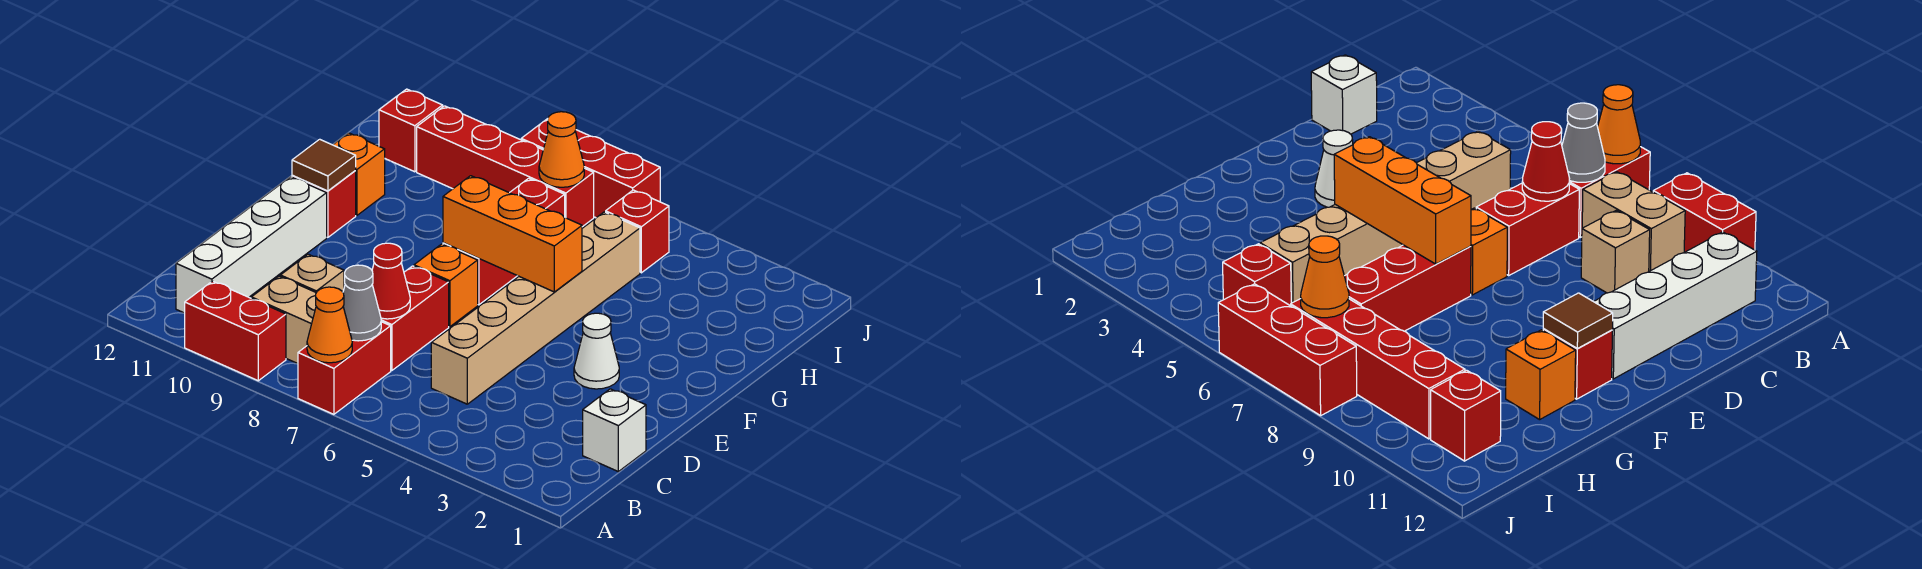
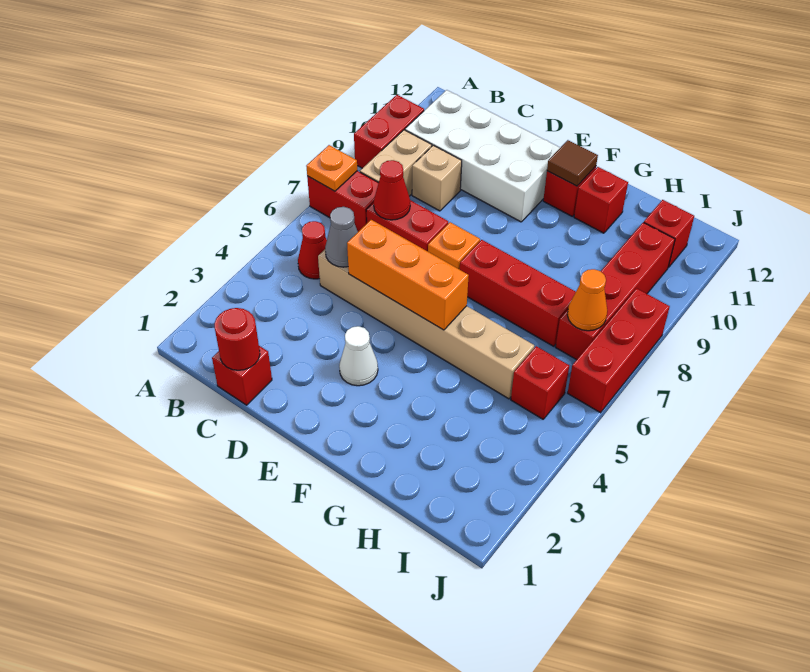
orange cone A7 level 2 -> orange plate A7 level 2
none -> red cone B5 level 1
grey cone B7 level 2 -> grey cone C5 level 2
white brick B11:E11 level 1 -> white brick B10:E11 level 1
white brick C1 level 1 -> red brick C1 level 1
none -> red round brick C1 level 2
orange brick F5:F7 level 2 -> orange brick D5:F5 level 2
orange brick G11 level 1 -> red brick G11 level 1

